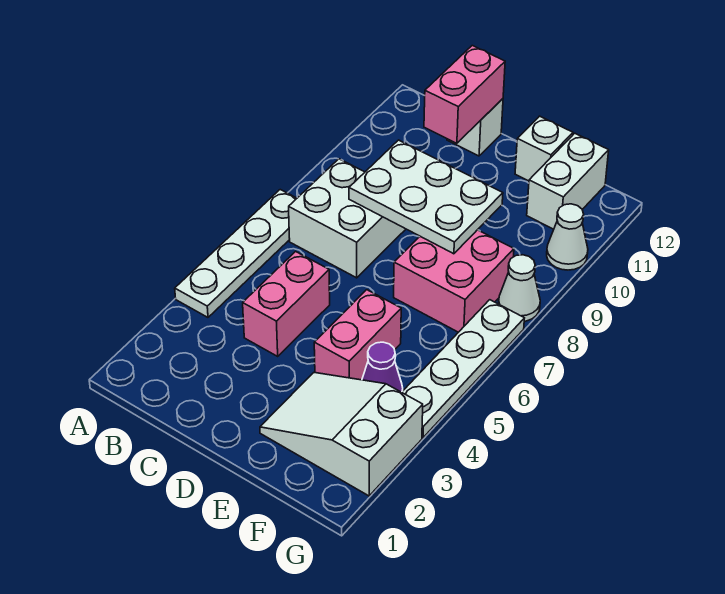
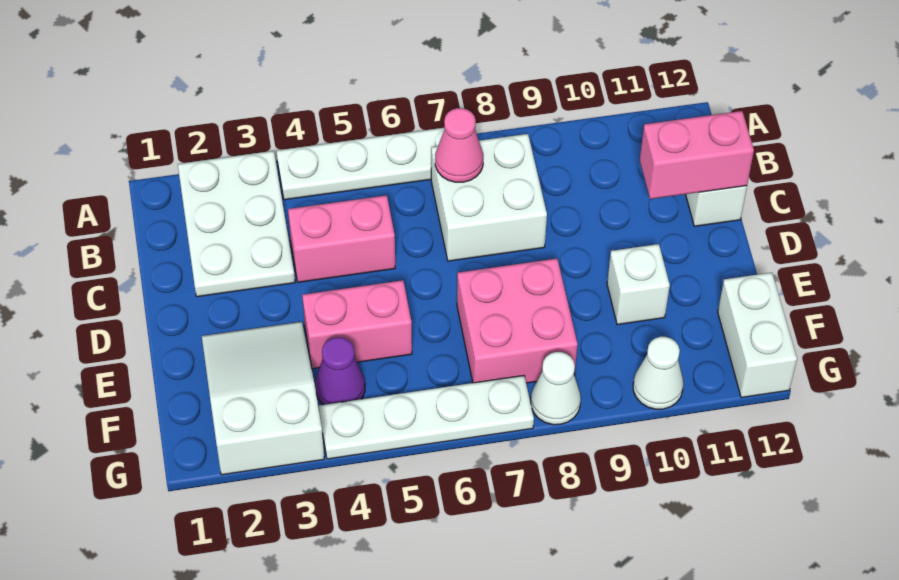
none -> pink cone B7 level 2
white plate C8:E9 level 2 -> white plate A2:C3 level 1
white brick E12 level 1 -> white brick E10 level 1
white brick F11:F12 level 1 -> white brick F12:G12 level 1

